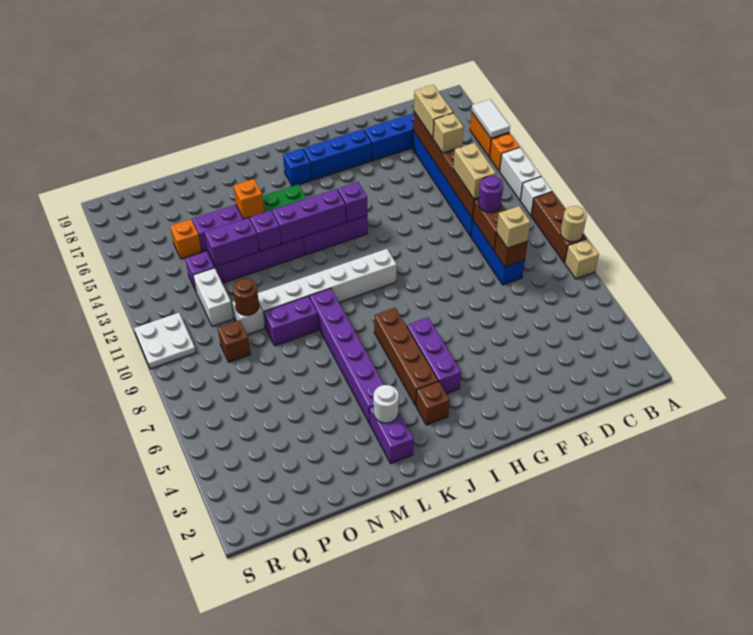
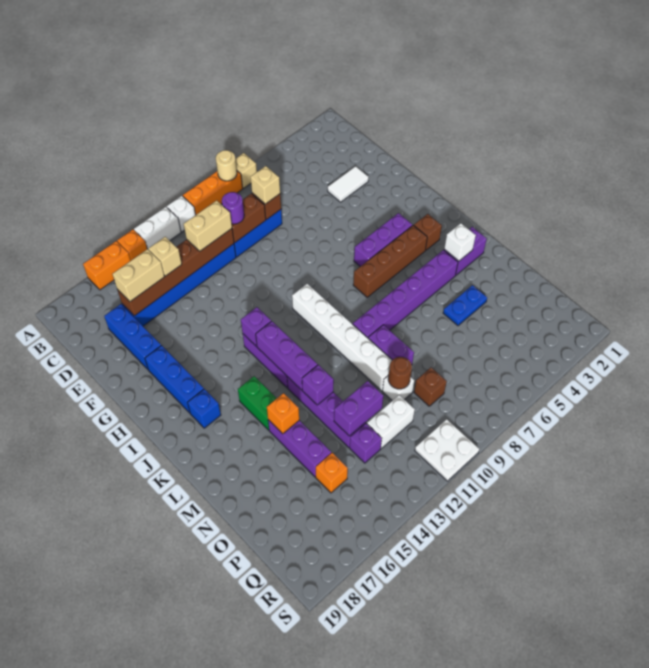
brown brick A8:A10 level 1 -> orange brick A8:A10 level 1
white tile A15:A16 level 2 -> white tile E3:E4 level 1
white round brick L3 level 2 -> white brick L3 level 2
none -> blue plate N4:N5 level 1
purple brick N13:O13 level 2 -> purple brick O12:O13 level 2

